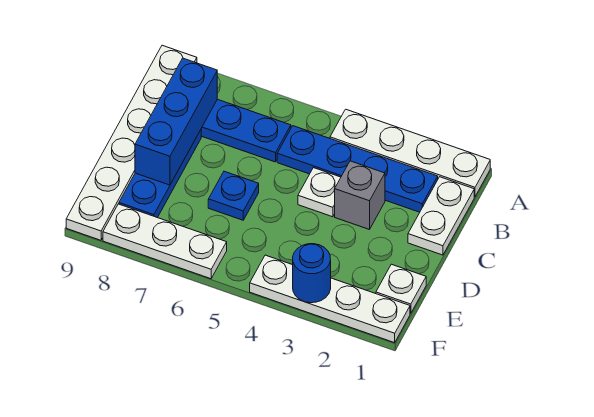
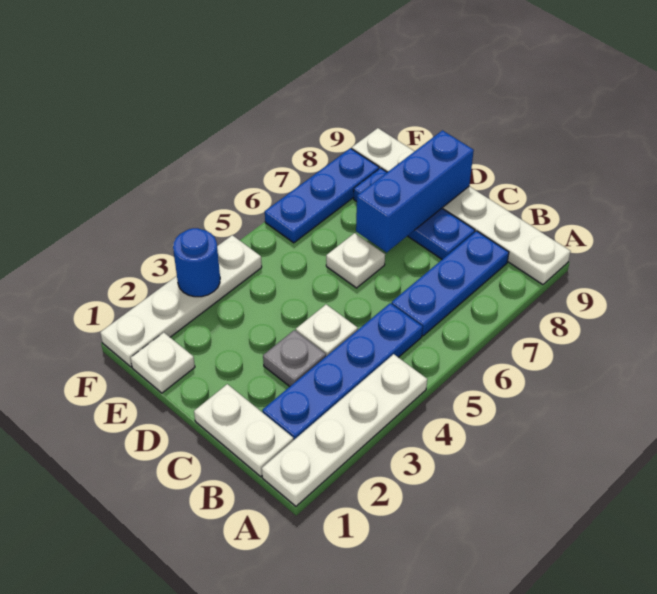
blue brick B8:D8 level 2 -> blue brick D7:D9 level 2
grey brick C3 level 1 -> grey plate C3 level 1
blue plate D6 level 1 -> white plate D6 level 1
white plate F6:F8 level 1 -> blue plate F6:F8 level 1

